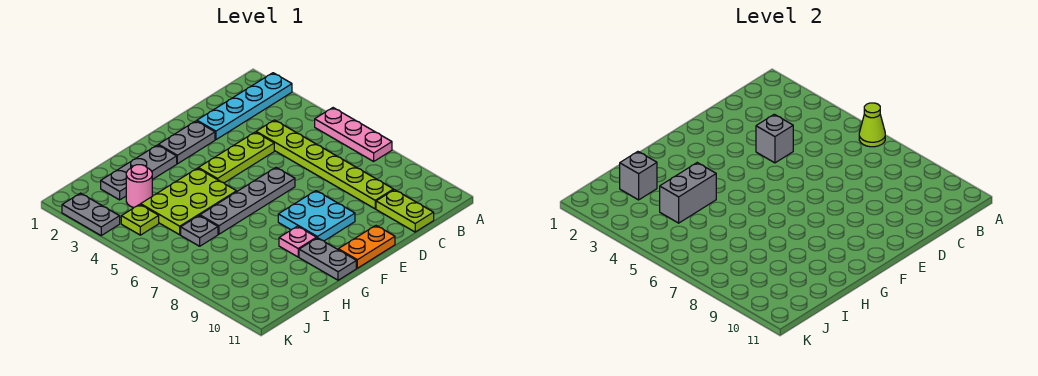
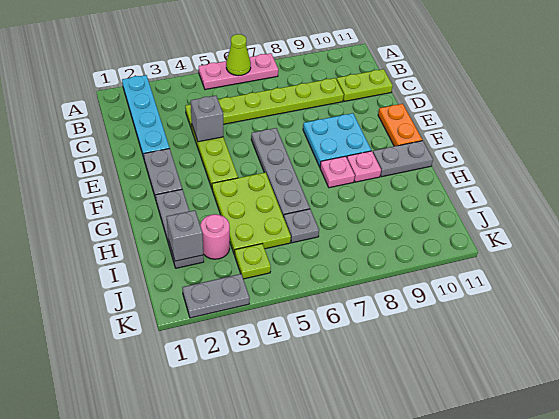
none -> pink plate G8 level 1
grey brick H4:I4 level 2 -> none

